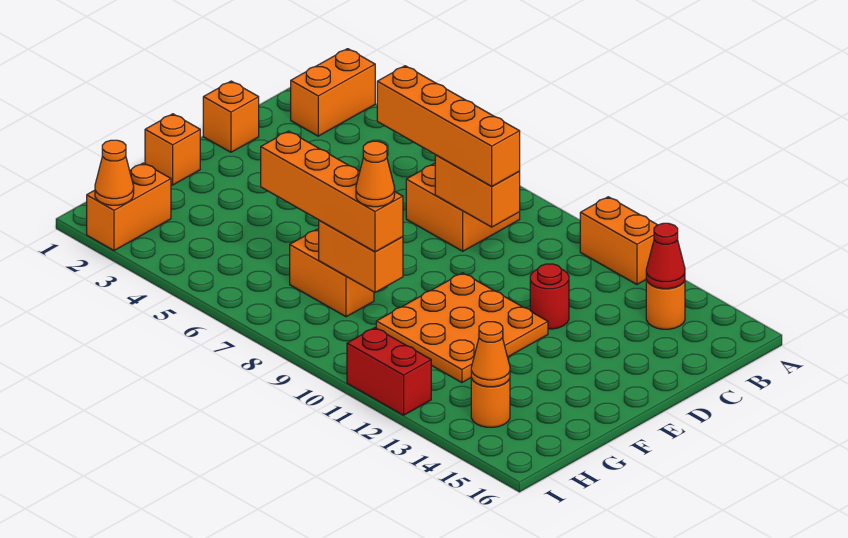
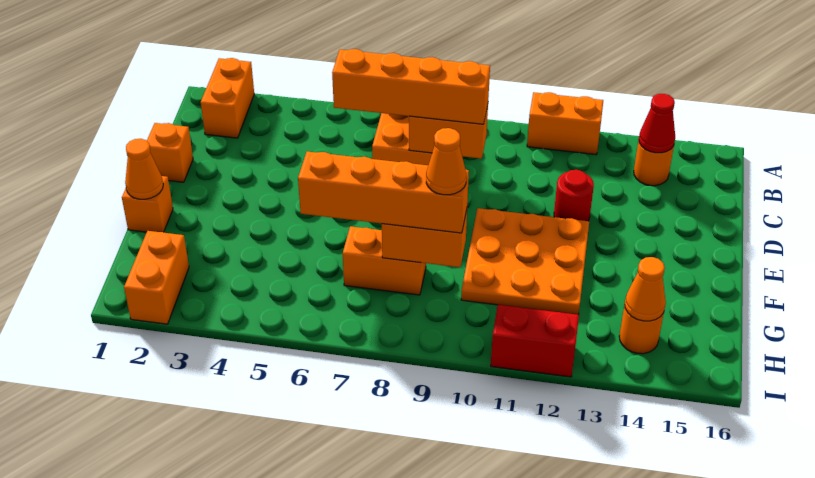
orange cone I2 level 2 -> orange cone F1 level 2

